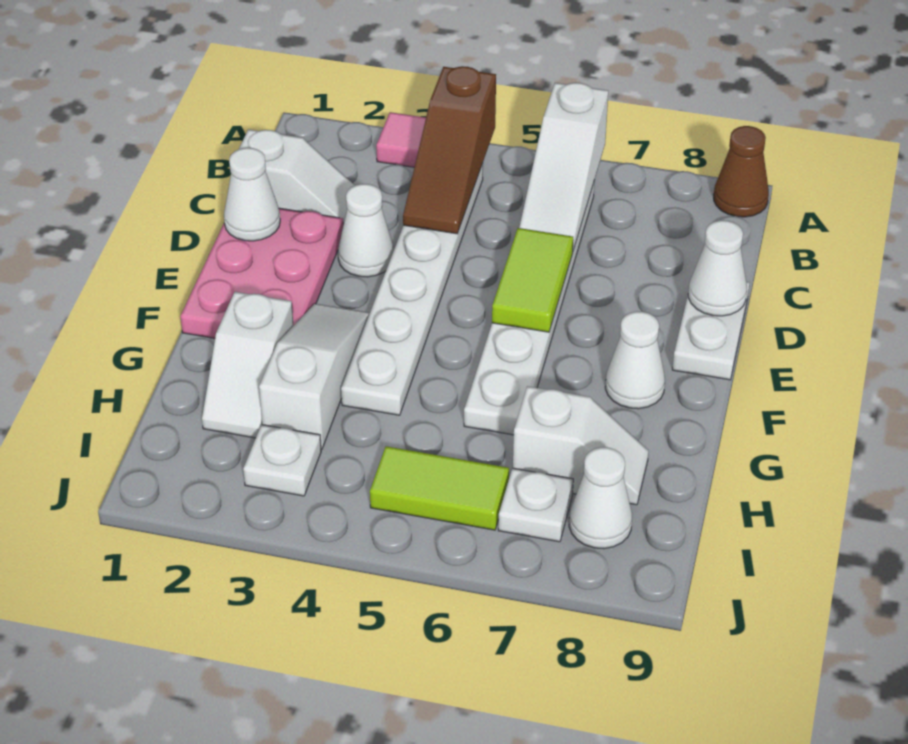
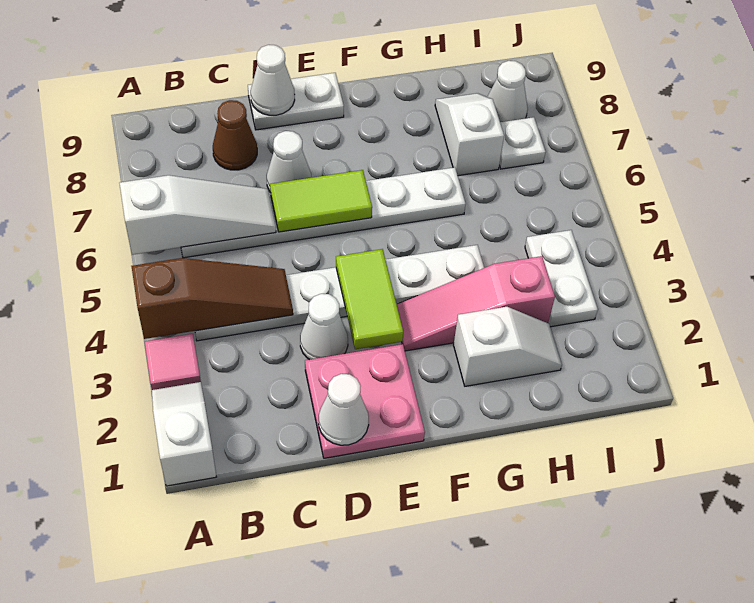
brown cone A9 level 1 -> brown cone C8 level 1
white slope C1:C2 level 1 top 1 -> white slope A1:A2 level 1 top 1
pink plate D1:F2 level 1 -> pink plate D1:E2 level 1
white slope F3:H3 level 1 top H -> pink slope F3:H3 level 1 top H
white cone F8 level 1 -> white cone D7 level 1
white plate I3 level 1 -> white plate I3:I4 level 1
lime tile I5:I6 level 1 -> lime tile E3:E4 level 2

